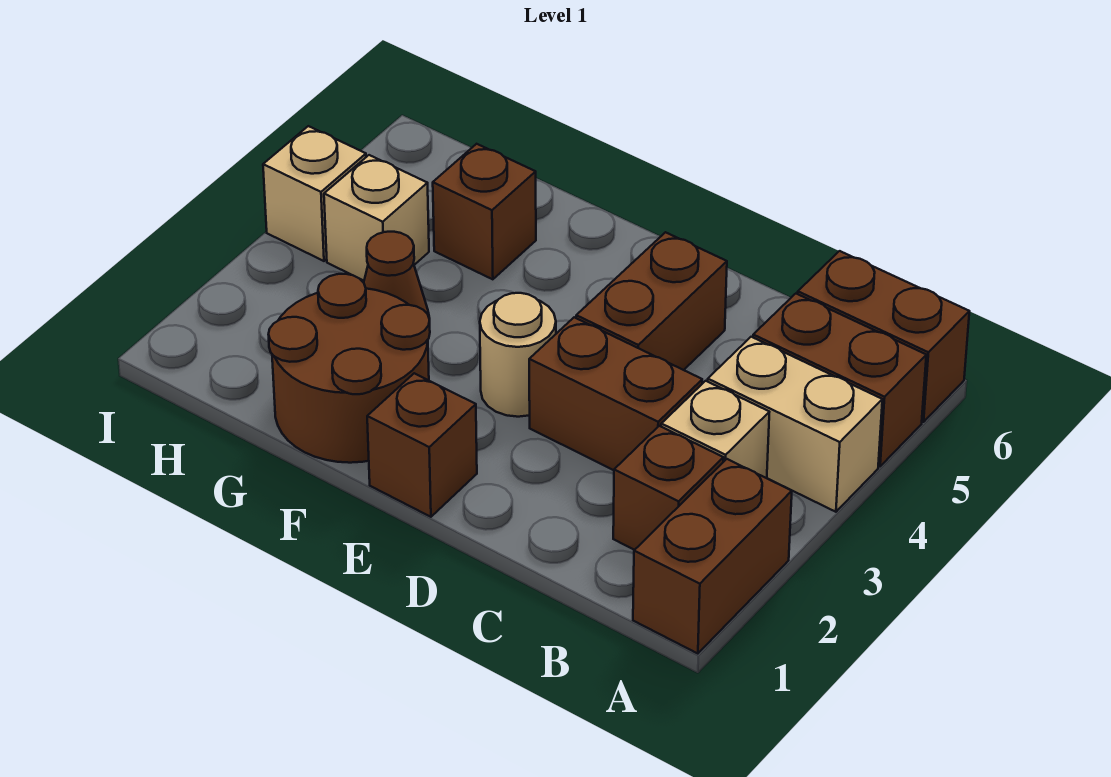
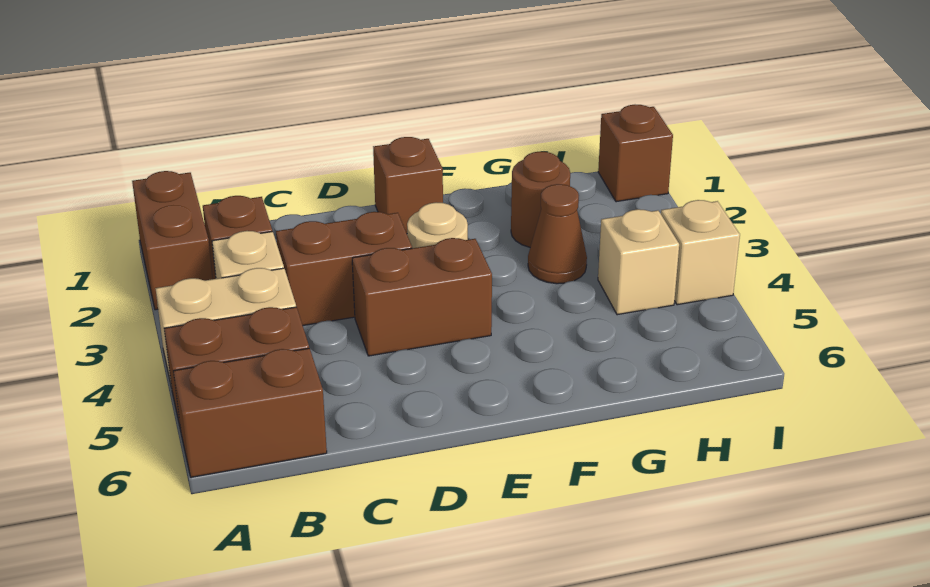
brown brick D4:D5 level 1 -> brown brick D4:E4 level 1
brown round brick F1:G2 level 1 -> brown round brick G2 level 1
brown brick G5 level 1 -> brown brick I1 level 1

